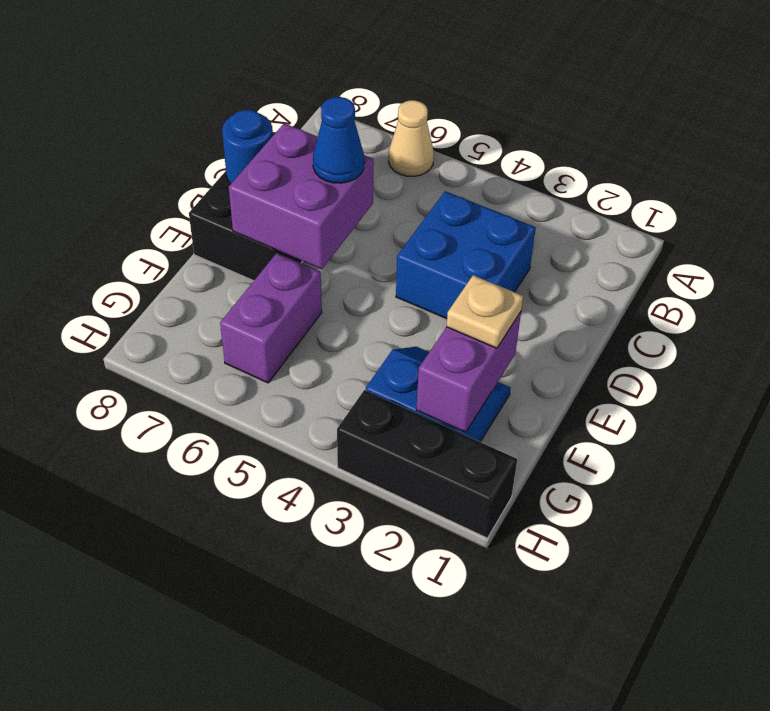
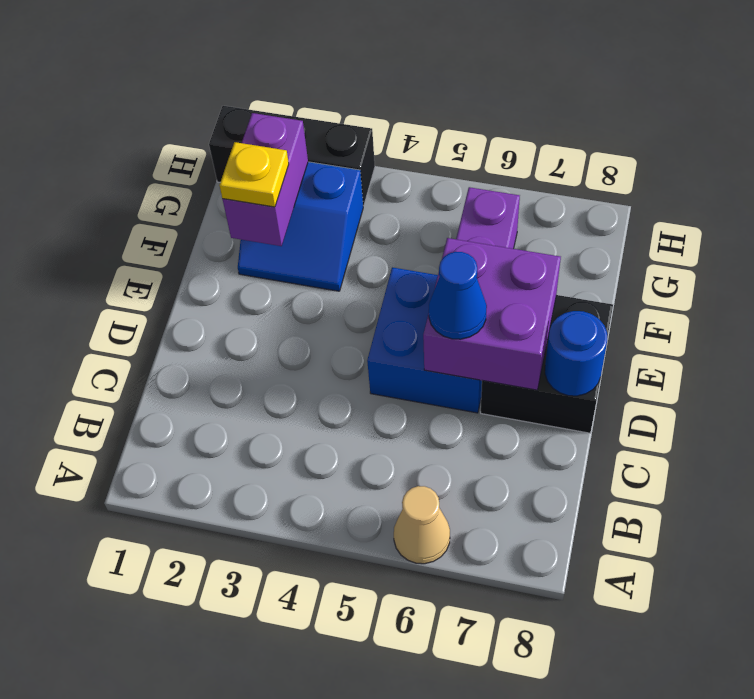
blue brick C3:D4 level 1 -> blue brick D5:E6 level 1
tan plate F2 level 3 -> yellow plate F2 level 3

